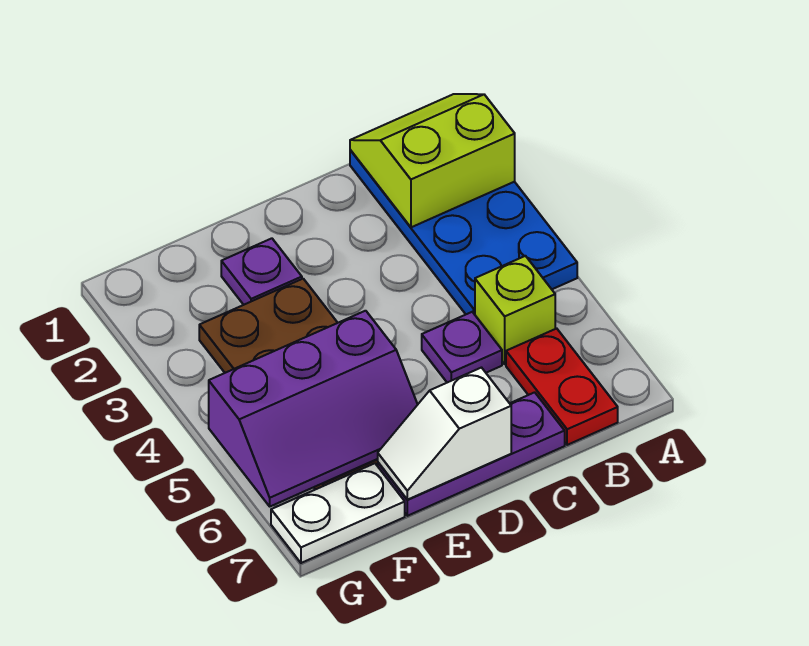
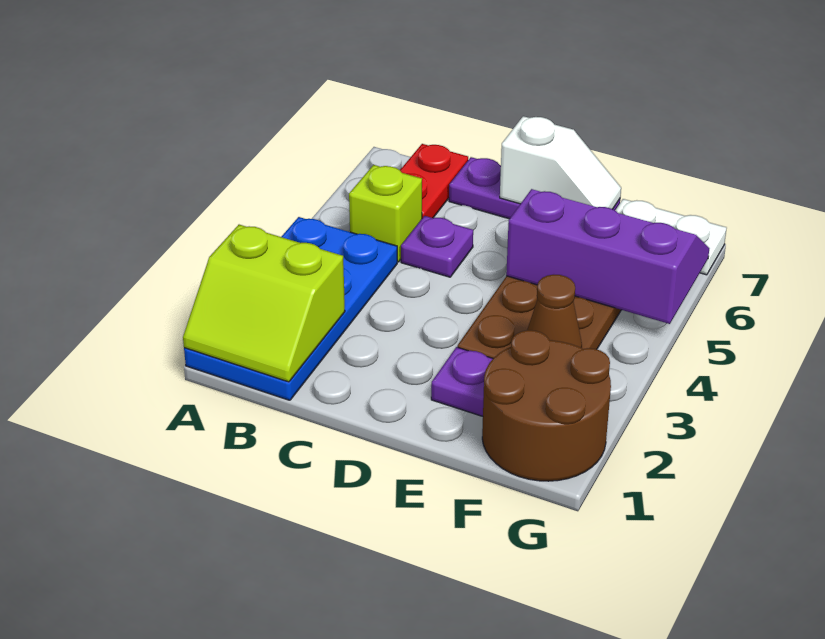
none -> brown round brick F1:G2 level 1
none -> brown cone F3 level 2

